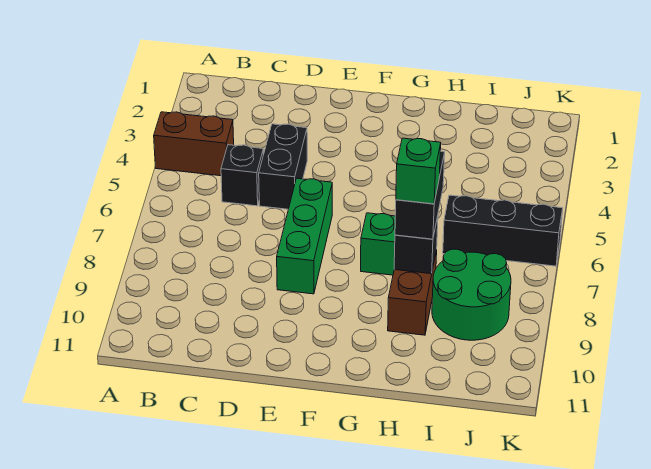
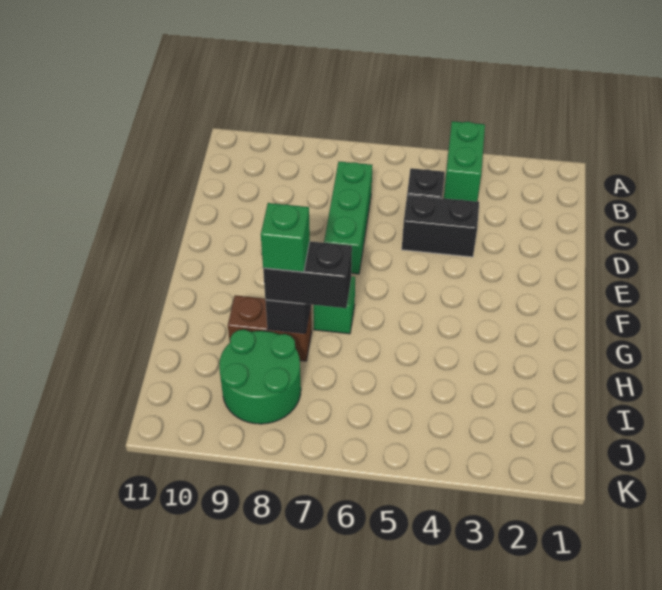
brown brick A4:B4 level 1 -> green brick A4:B4 level 1
green brick E6:E8 level 1 -> green brick C7:E7 level 1
black brick I6:K6 level 1 -> none

